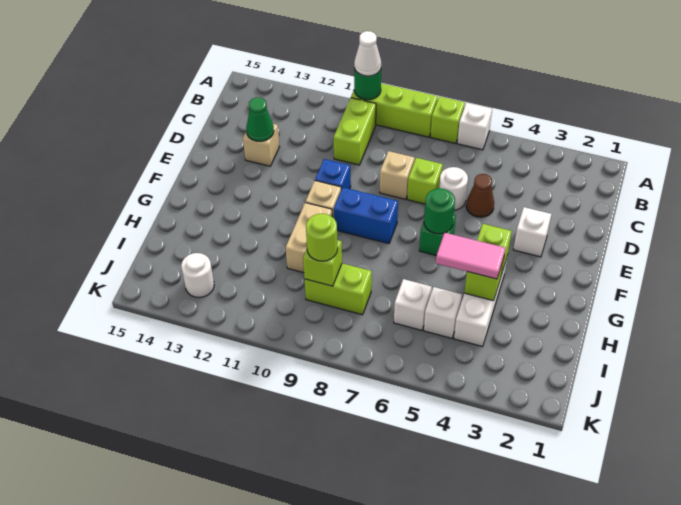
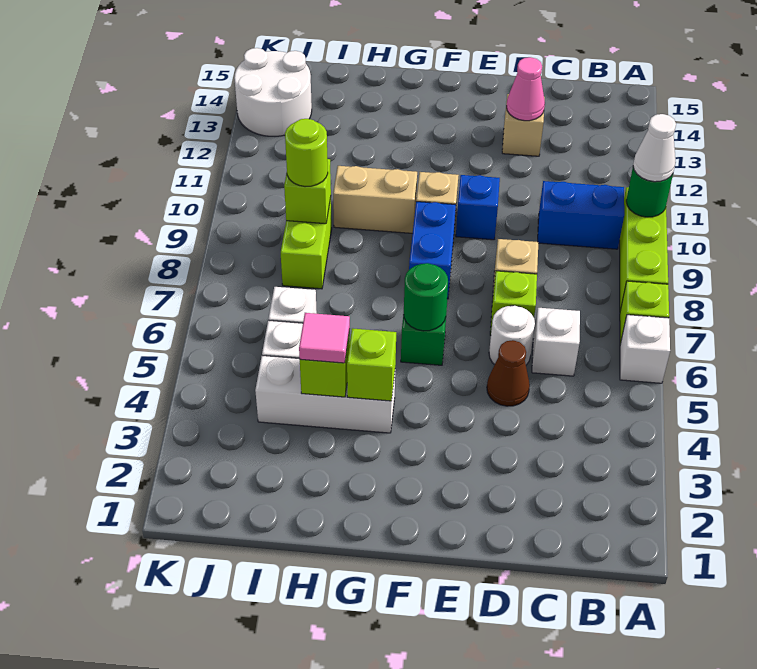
lime brick B10:C10 level 1 -> blue brick B10:C10 level 1
green cone D13 level 2 -> pink cone D13 level 2
white brick E3 level 1 -> white brick C6 level 1
pink tile H4:H5 level 3 -> pink tile H4 level 3
white round brick J13 level 1 -> white round brick J13:K14 level 1

